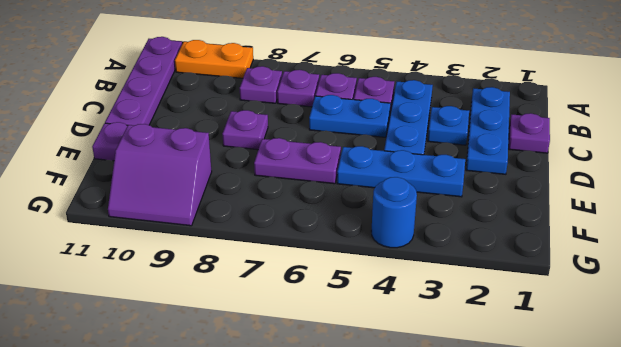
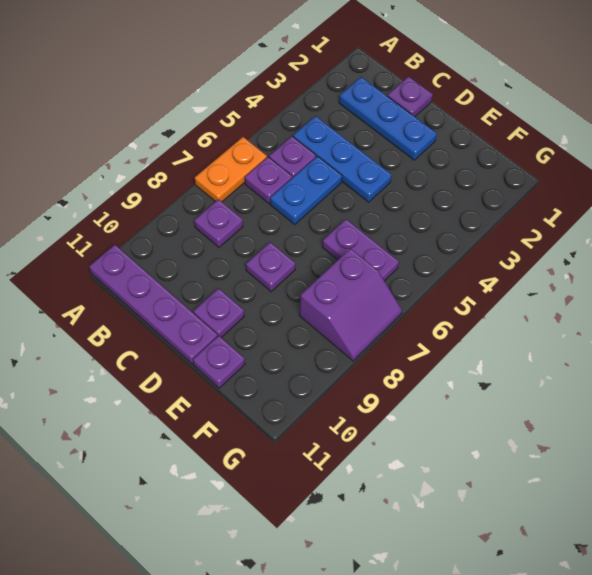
orange plate A9:A10 level 1 -> orange plate A6:A7 level 1
purple plate B7 level 1 -> purple plate D10 level 1
blue plate C3 level 1 -> none
blue plate E3:E5 level 1 -> none
purple plate E6:E7 level 1 -> purple plate E6:F6 level 1
purple slope F9:G10 level 1 top F -> purple slope F7:G8 level 1 top F
blue round brick G4 level 1 -> none

